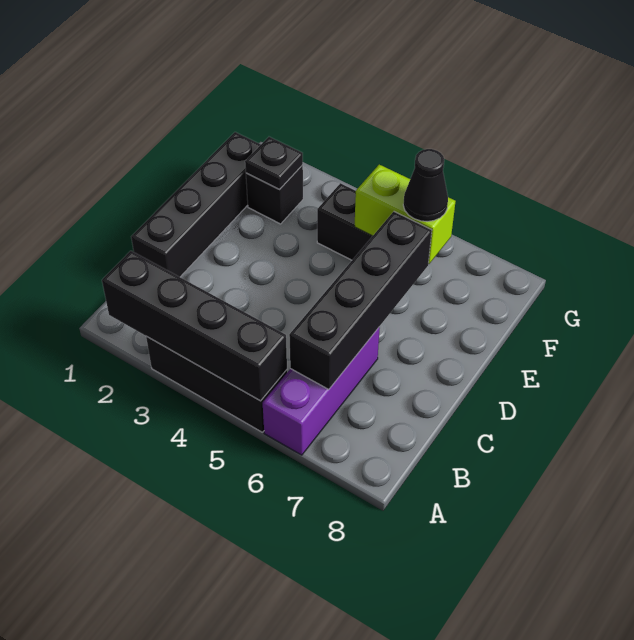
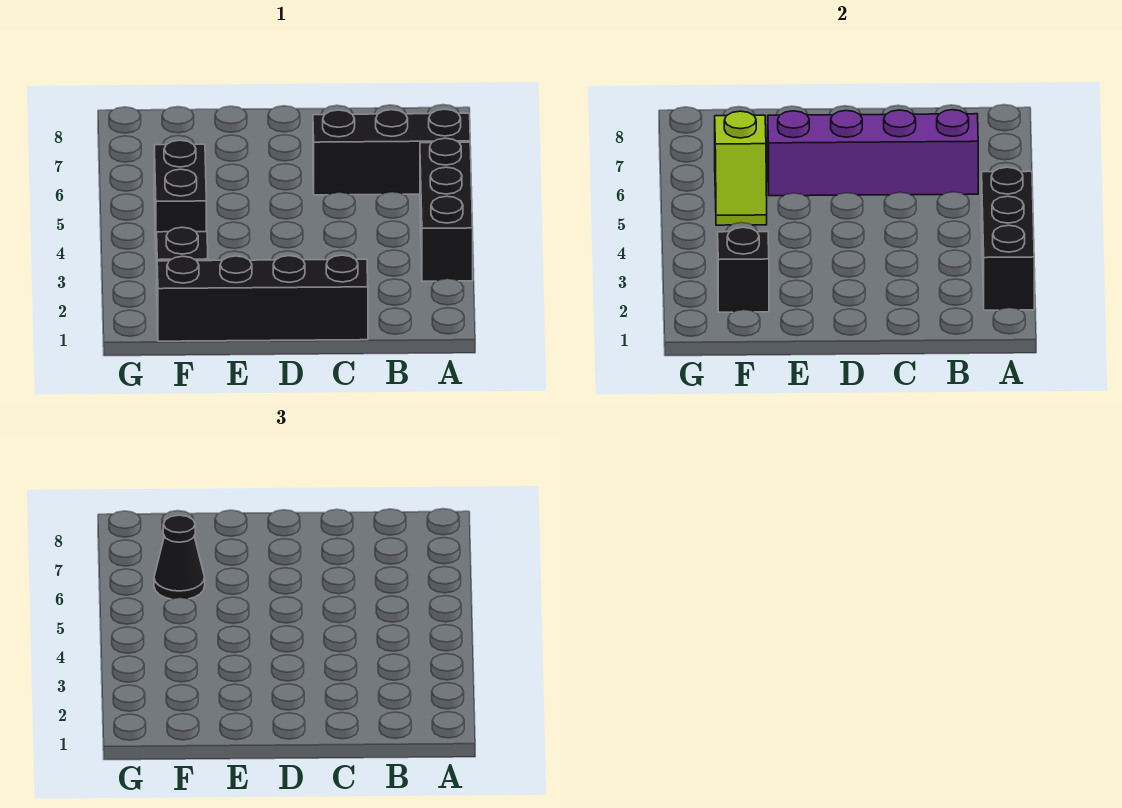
black brick A2:A5 level 2 -> black brick A2:A4 level 2
purple brick A6:C6 level 1 -> black brick A6:C6 level 1
black brick B6:E6 level 2 -> purple brick B6:E6 level 2
black plate F2 level 2 -> black brick F2 level 2
lime brick F5:F6 level 2 -> lime slope F5:F6 level 2 top 6

